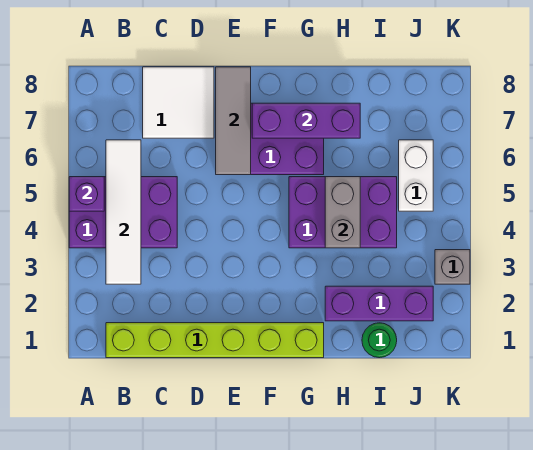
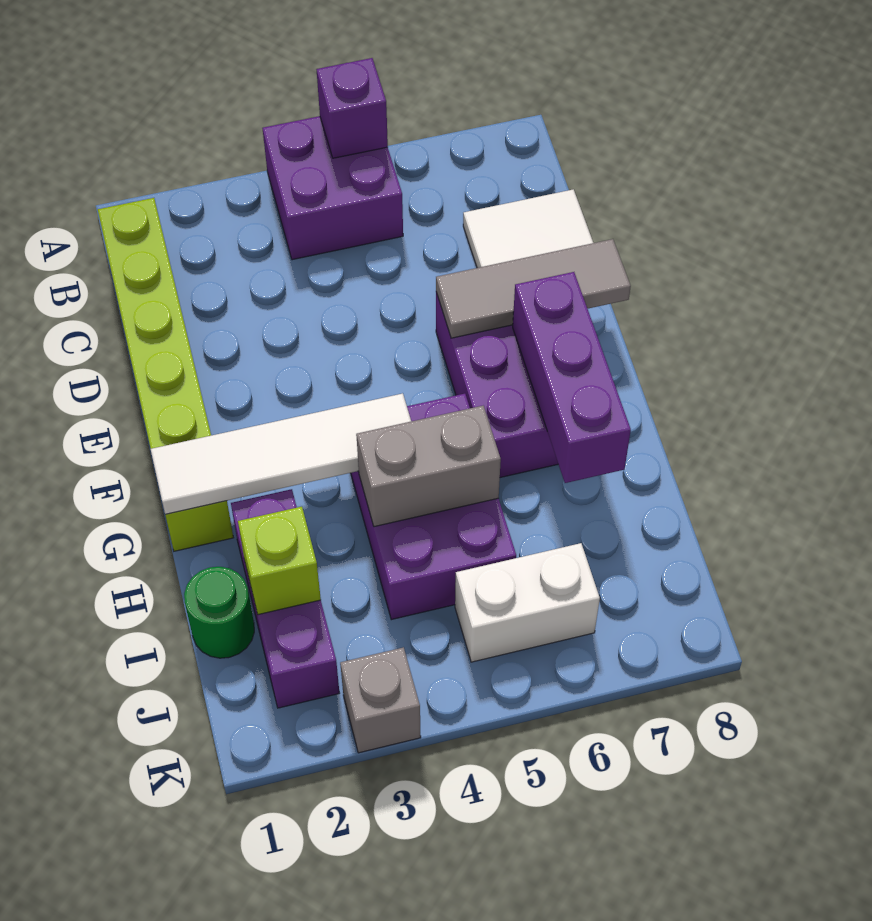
purple brick A4:C5 level 1 -> purple brick A4:B5 level 1
white tile B3:B6 level 2 -> white tile G1:G4 level 2
none -> lime brick I2 level 2

